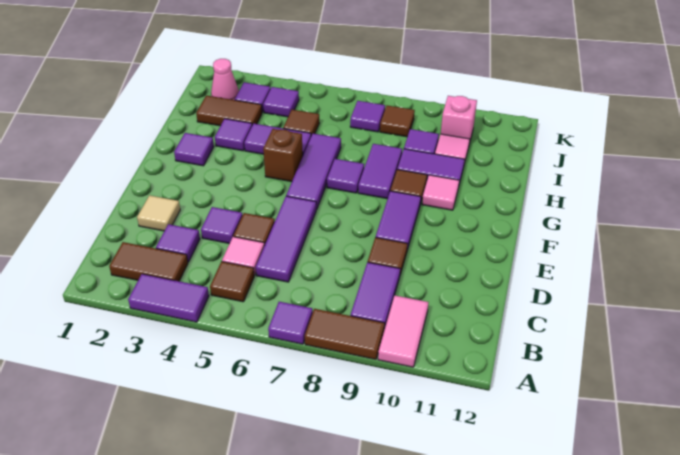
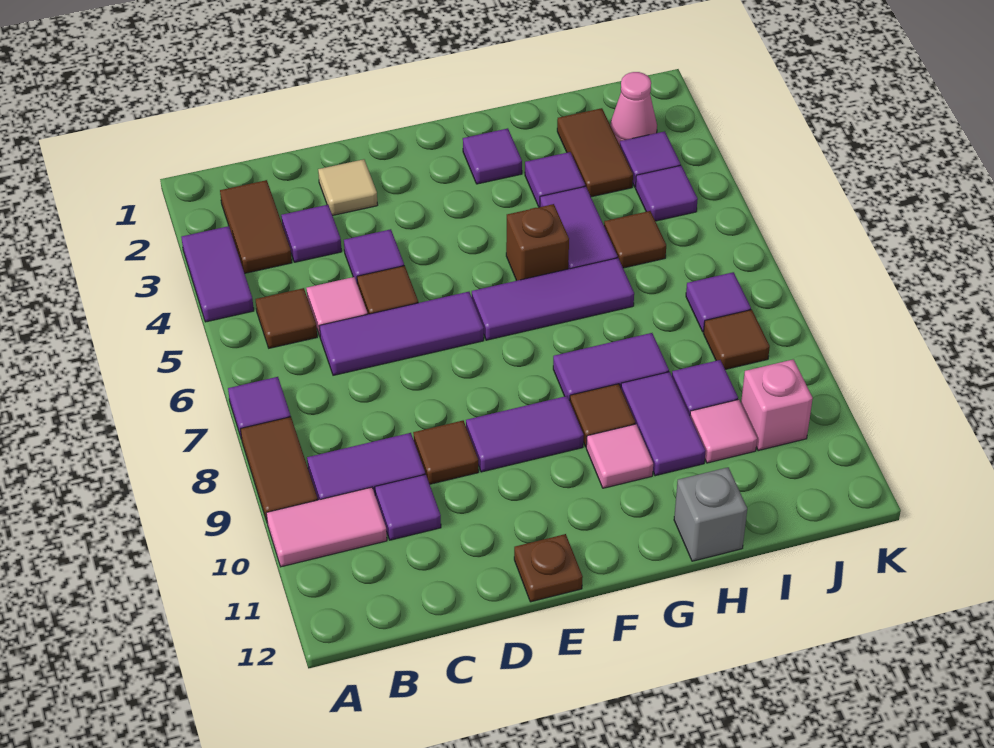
none -> brown plate E12 level 1
purple tile G7 level 1 -> purple tile C10 level 1
none -> grey brick H12 level 1

